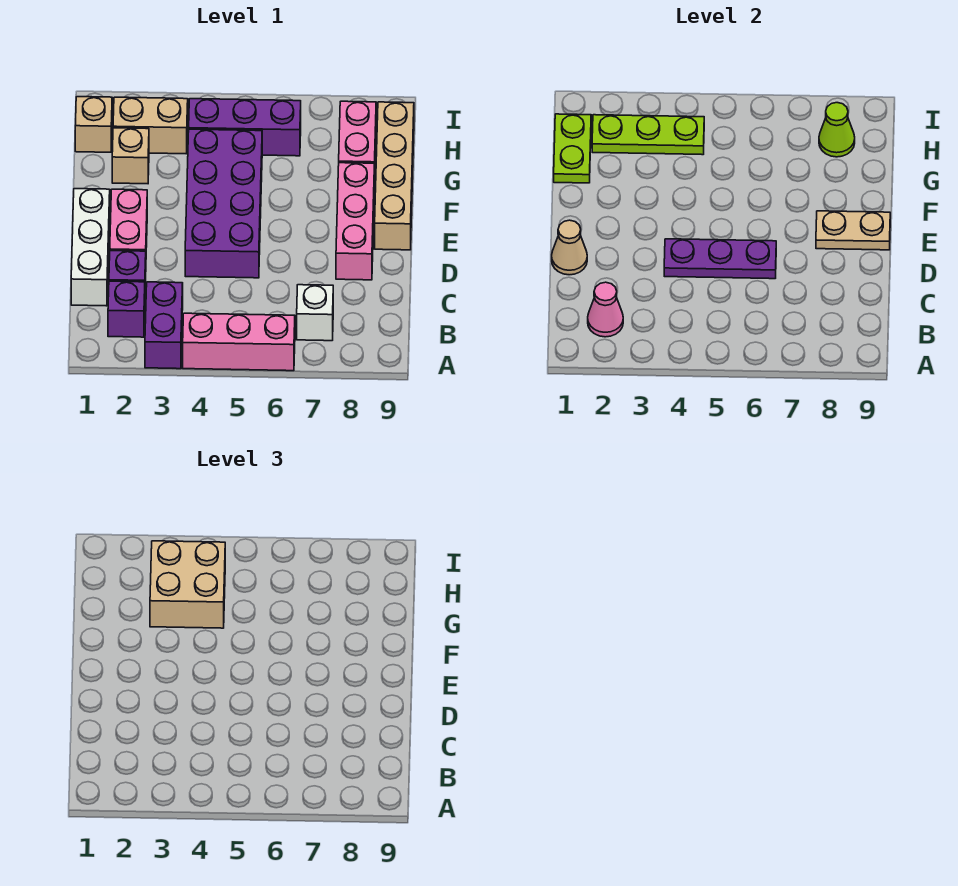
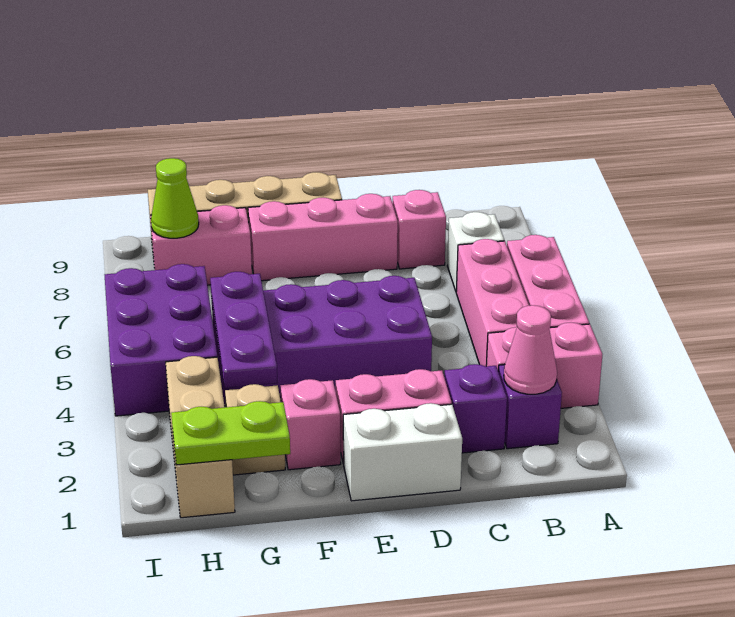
purple brick A3:B3 level 1 -> pink brick A3:B3 level 1
none -> pink brick B4:B6 level 1
white brick C1:E1 level 1 -> white brick D1:E1 level 1
none -> pink brick C8 level 1
tan cone D1 level 2 -> none
purple plate D4:D6 level 2 -> purple plate G3:G5 level 2
tan plate E8:E9 level 2 -> none
none -> pink brick F2 level 1
tan brick G3:H4 level 3 -> none
lime plate H2:H4 level 2 -> none
purple brick H4:H6 level 1 -> purple brick H4:I6 level 1

